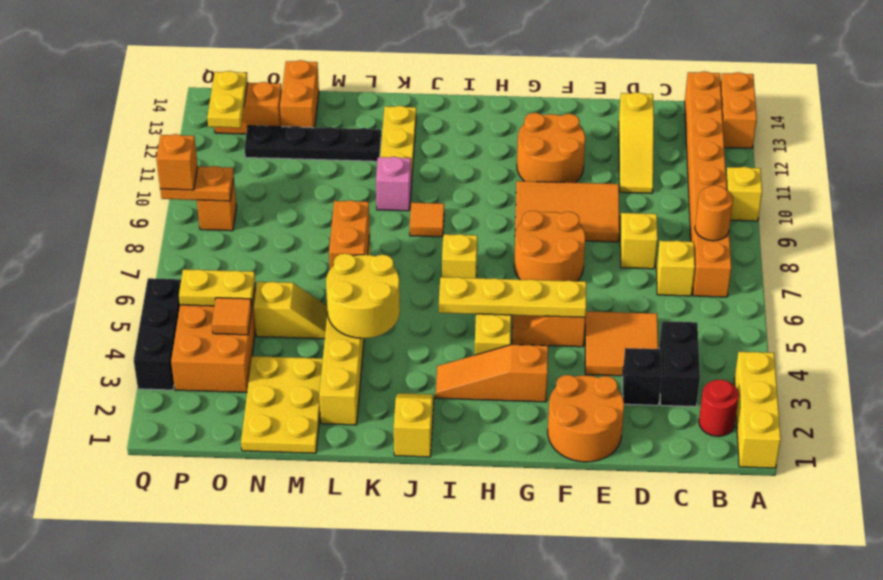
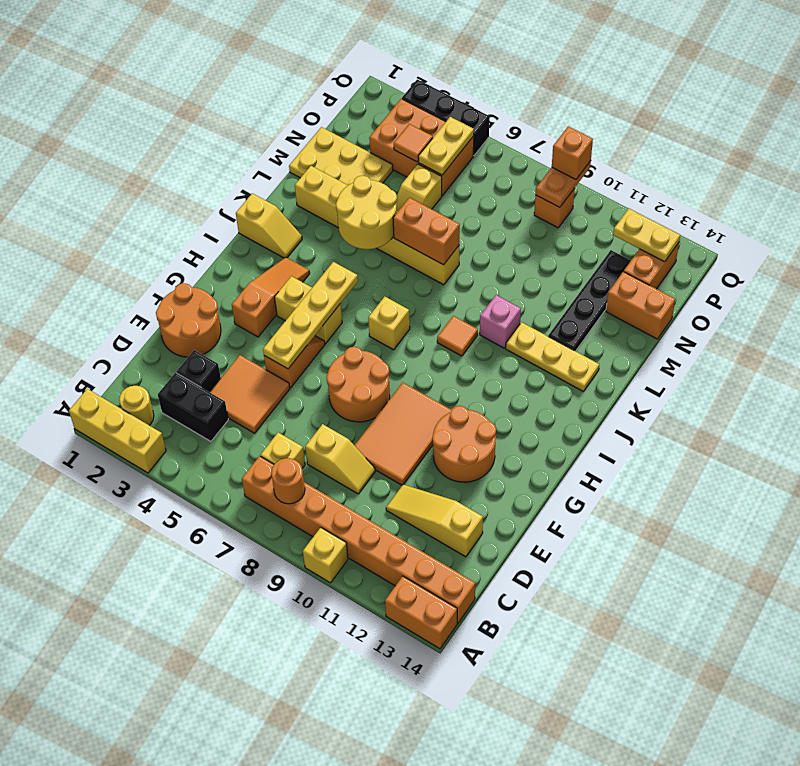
red round brick B2 level 1 -> yellow round brick B2 level 1

